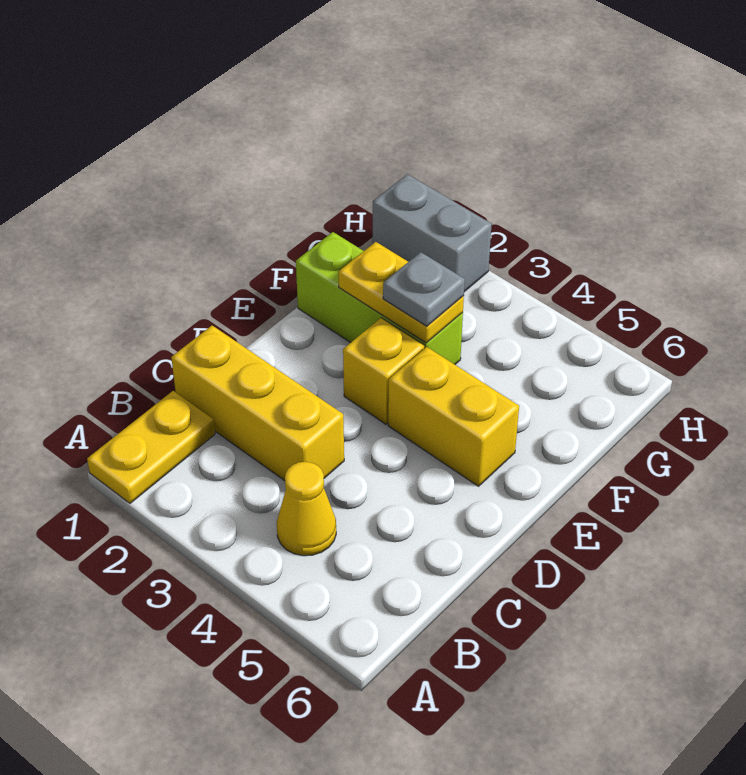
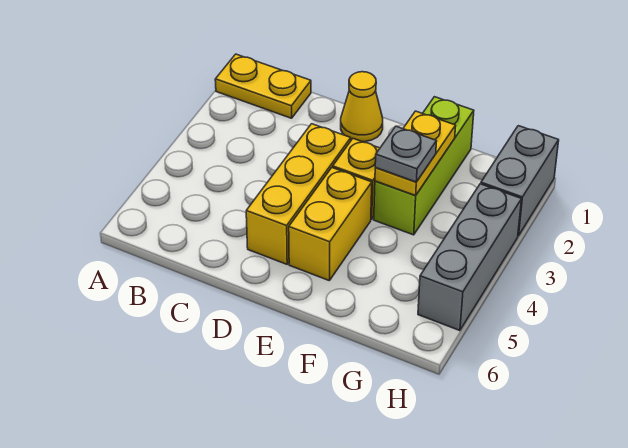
yellow cone B4 level 1 -> yellow cone D1 level 1
yellow brick C1:C3 level 1 -> yellow brick D3:D5 level 1
none -> grey brick H3:H5 level 1

